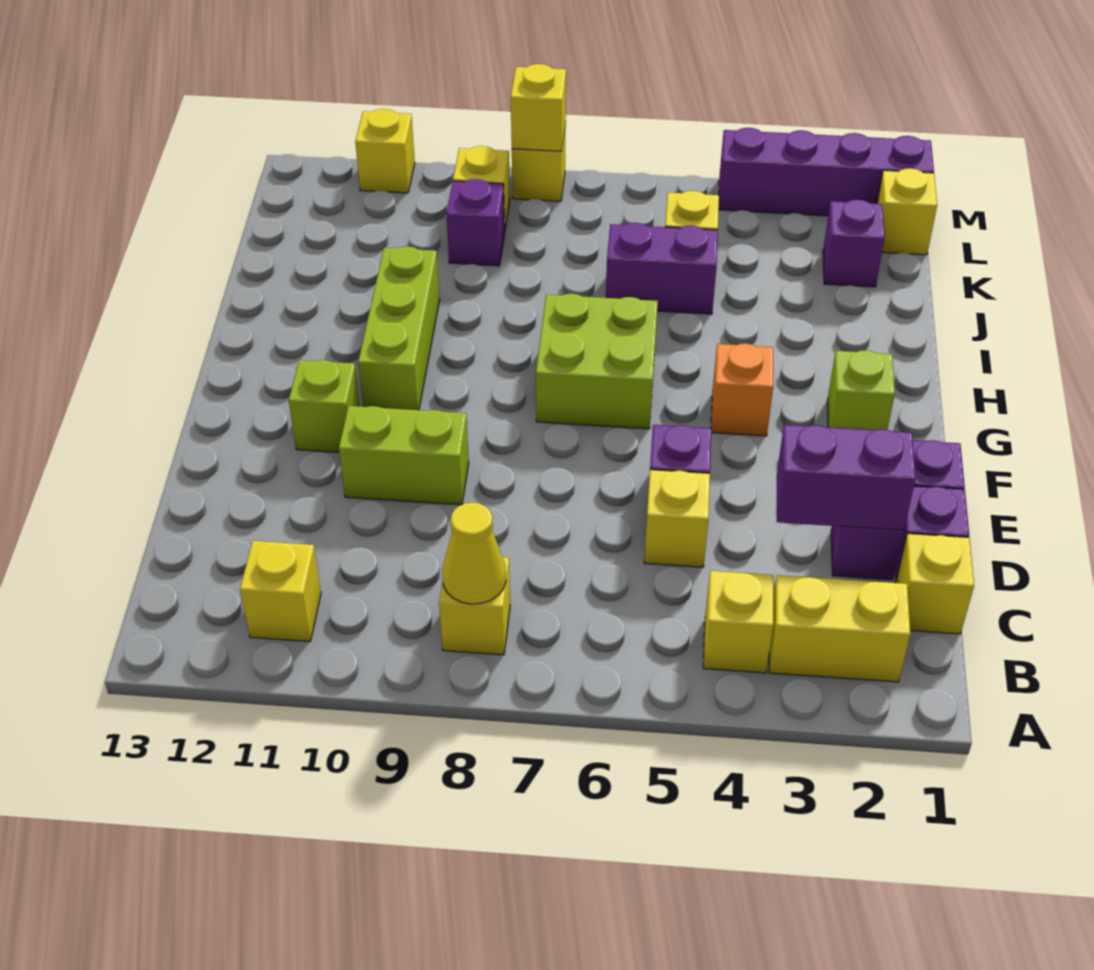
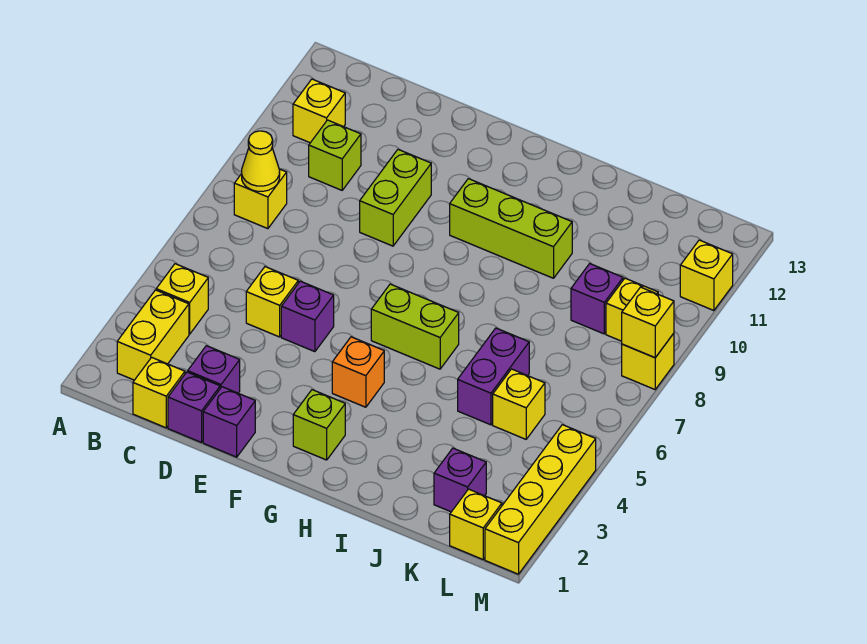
purple brick D2:D3 level 2 -> none
lime brick F11 level 1 -> lime brick C10 level 1
lime brick G6:H7 level 1 -> lime brick G6:H6 level 1
purple brick M1:M4 level 1 -> yellow brick M1:M4 level 1

